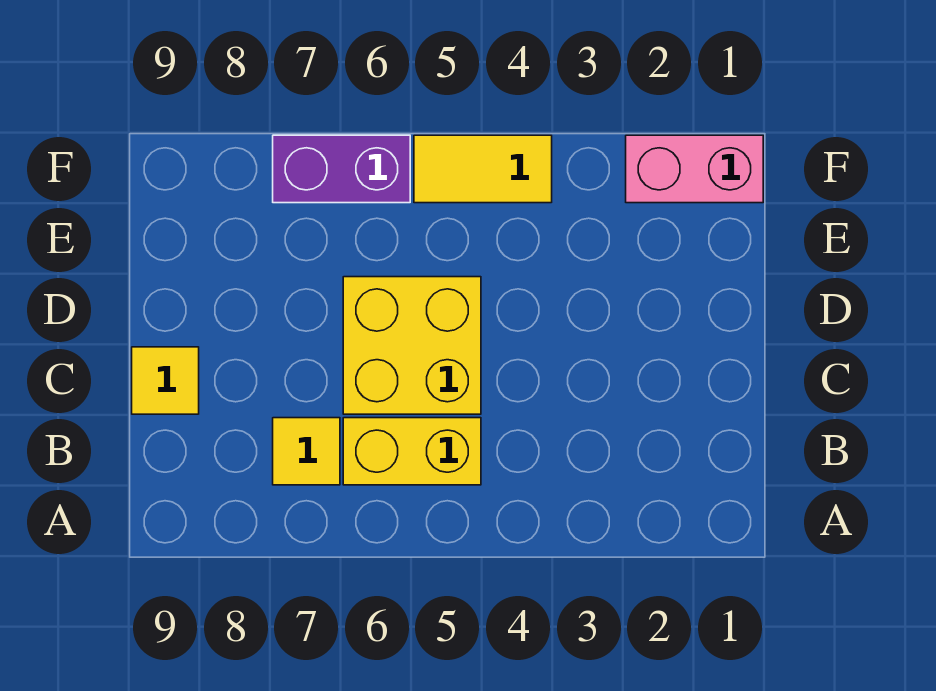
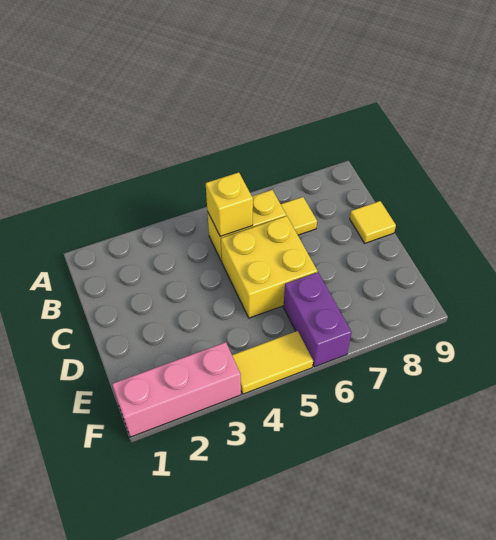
none -> yellow brick B5 level 2
pink brick F1:F2 level 1 -> pink brick F1:F3 level 1
purple brick F6:F7 level 1 -> purple brick E6:F6 level 1

